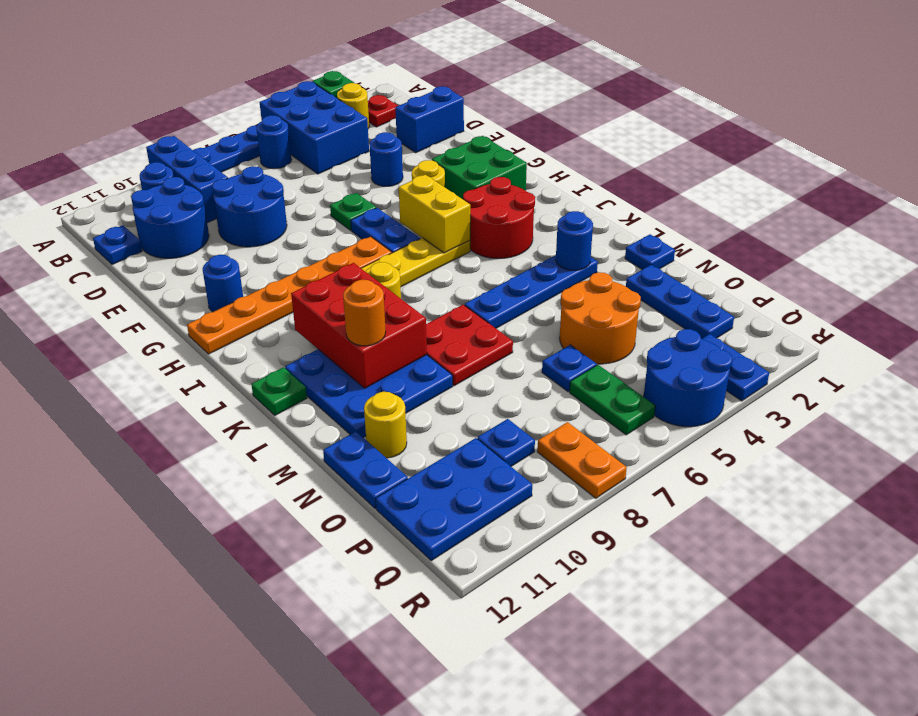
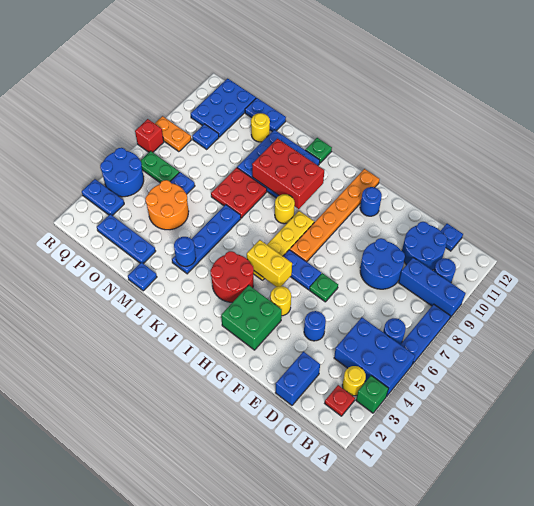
orange round brick L10 level 3 -> none
none -> red brick R7 level 1

